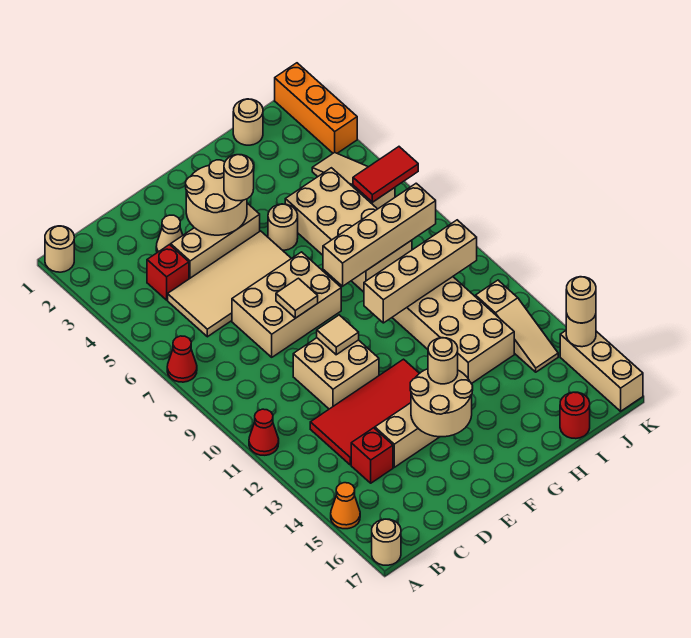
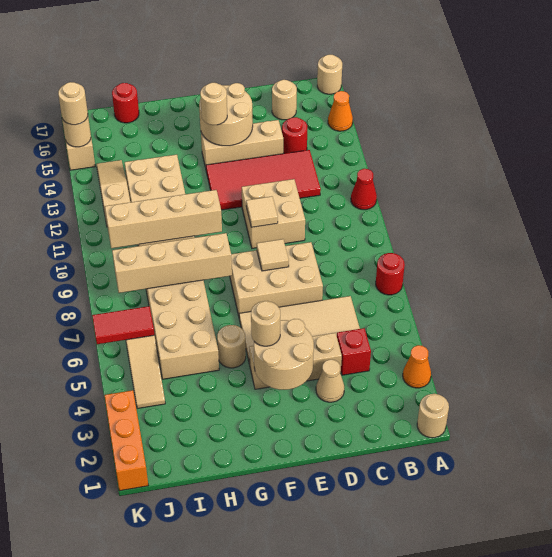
none -> orange cone A3 level 1
red cone A7 level 1 -> red round brick A7 level 1
red brick C14 level 1 -> red round brick C14 level 1
tan round brick I1 level 1 -> tan round brick C16 level 1

